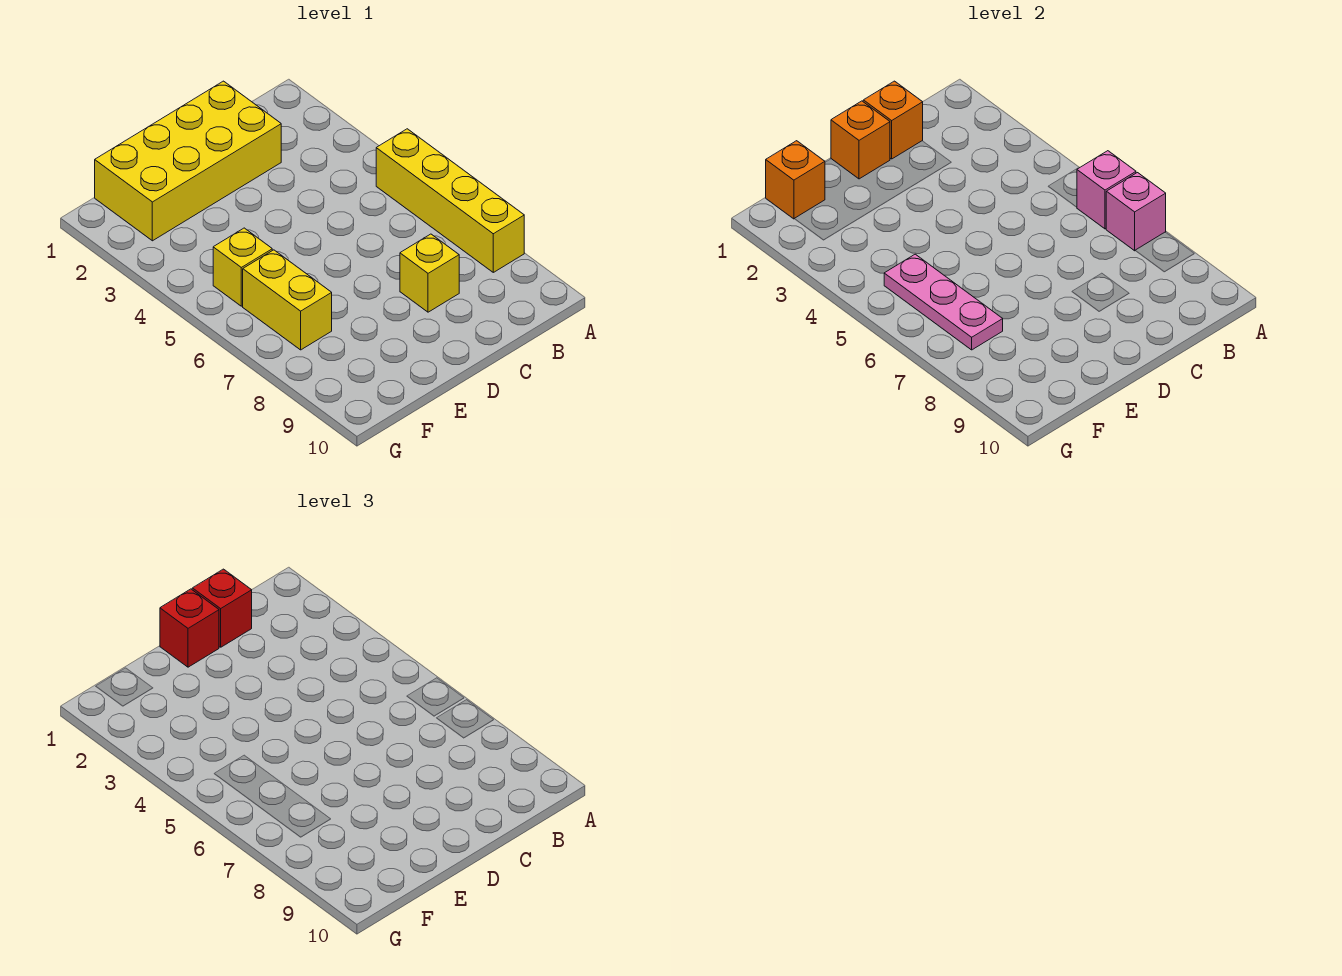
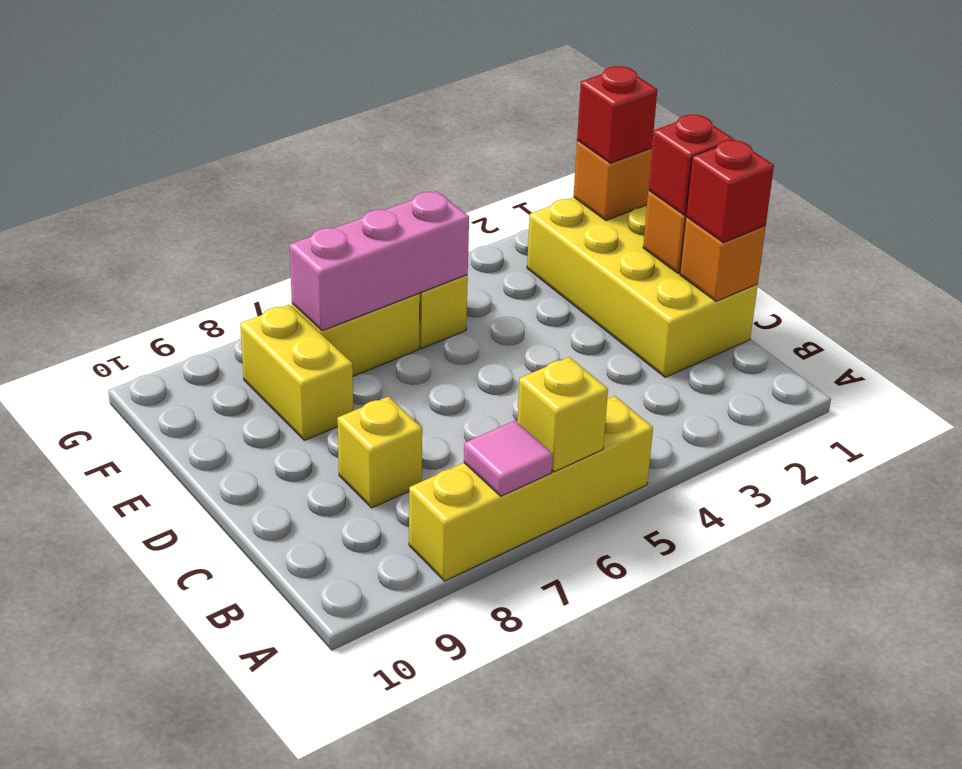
pink brick A6 level 2 -> yellow brick A6 level 2
pink brick A7 level 2 -> pink tile A7 level 2
none -> yellow brick E8:F8 level 1
none -> red brick F1 level 3
pink plate F5:F7 level 2 -> pink brick F5:F7 level 2

